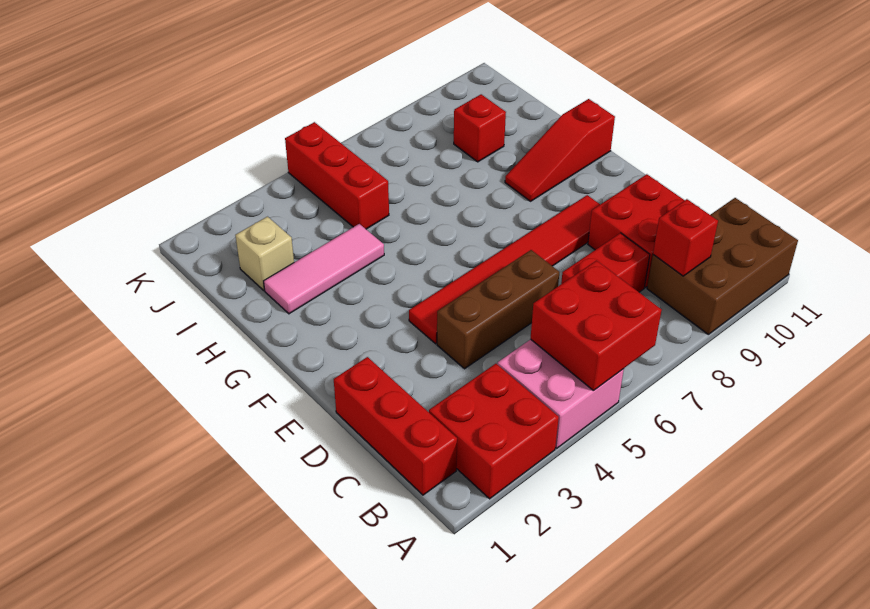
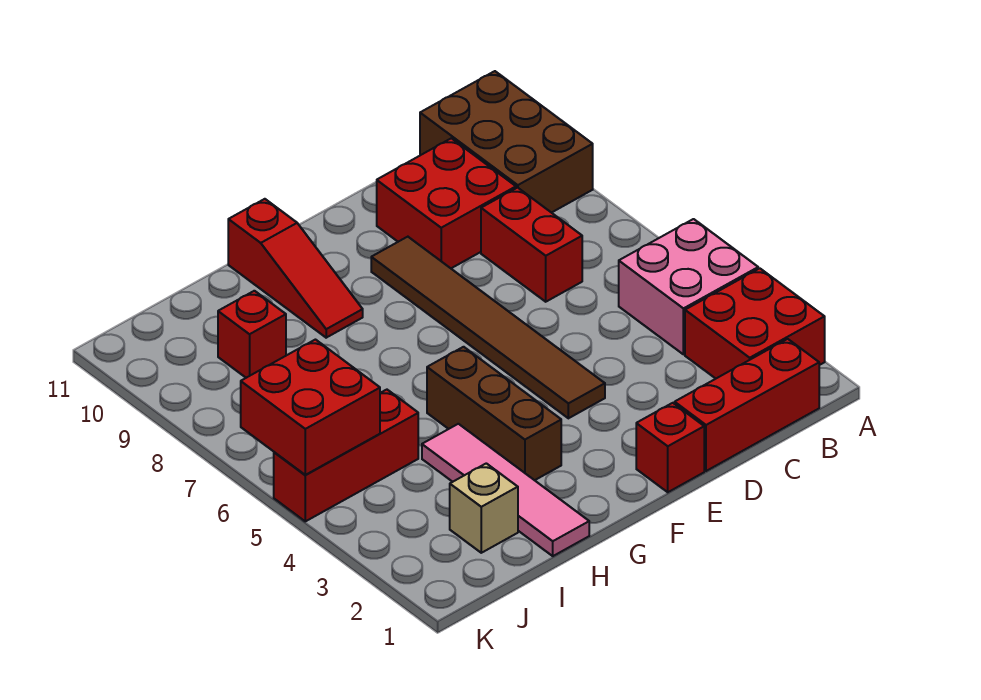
red brick A5:B6 level 2 -> red brick J5:K6 level 2
red brick B9 level 2 -> red brick E1 level 1
brown brick D4:D6 level 1 -> brown brick G3:G5 level 1
red tile E4:E9 level 1 -> brown tile E4:E9 level 1
pink tile H2:H4 level 1 -> pink tile H1:H4 level 1

